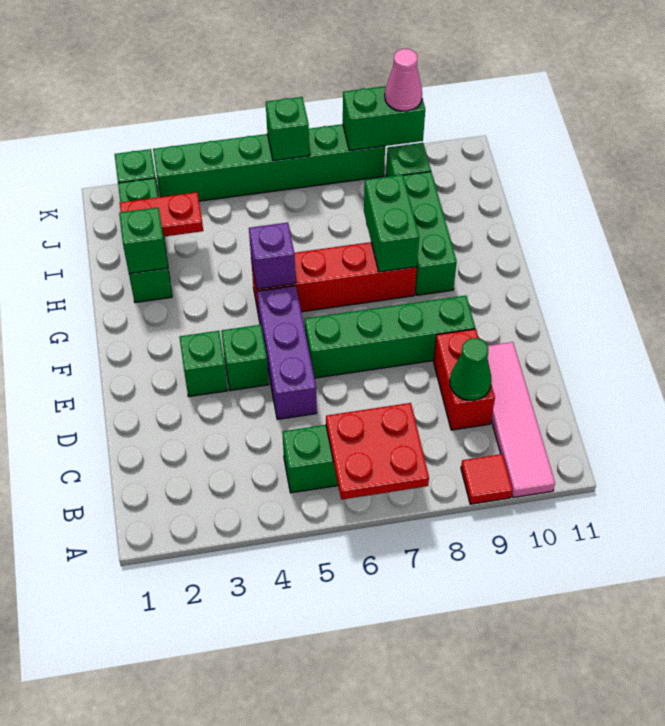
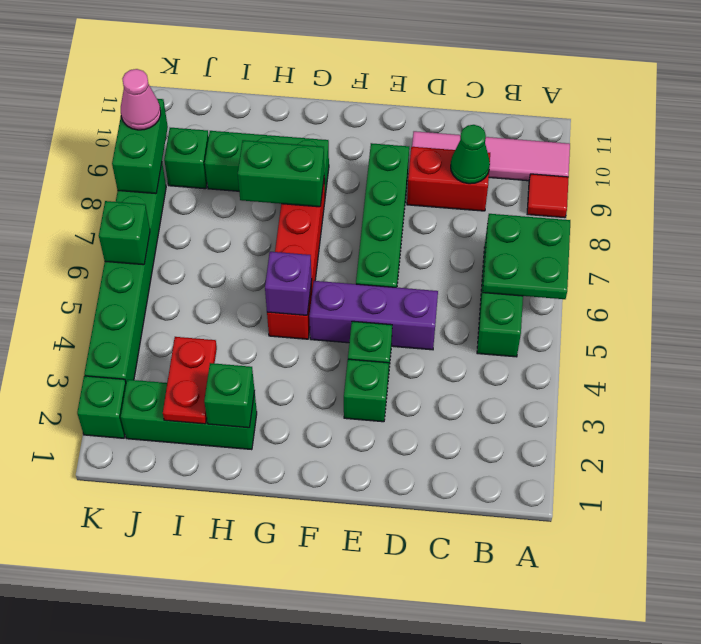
red plate A6:B7 level 2 -> green plate A6:B7 level 2

